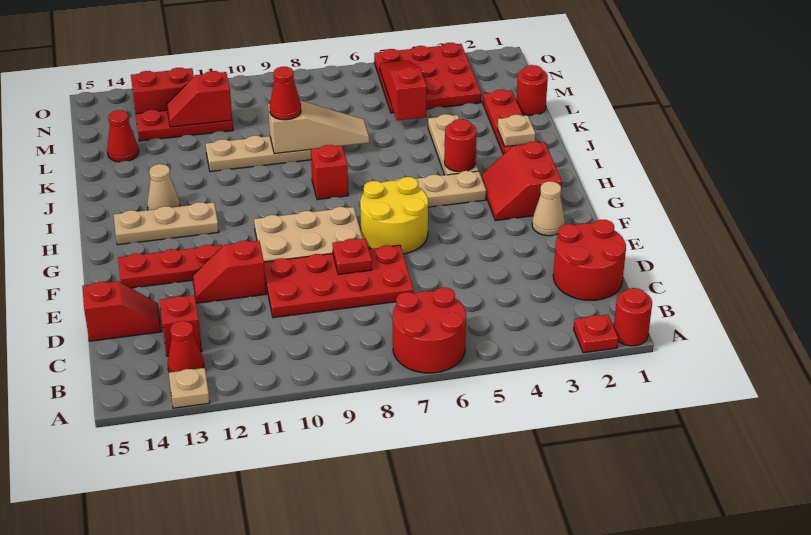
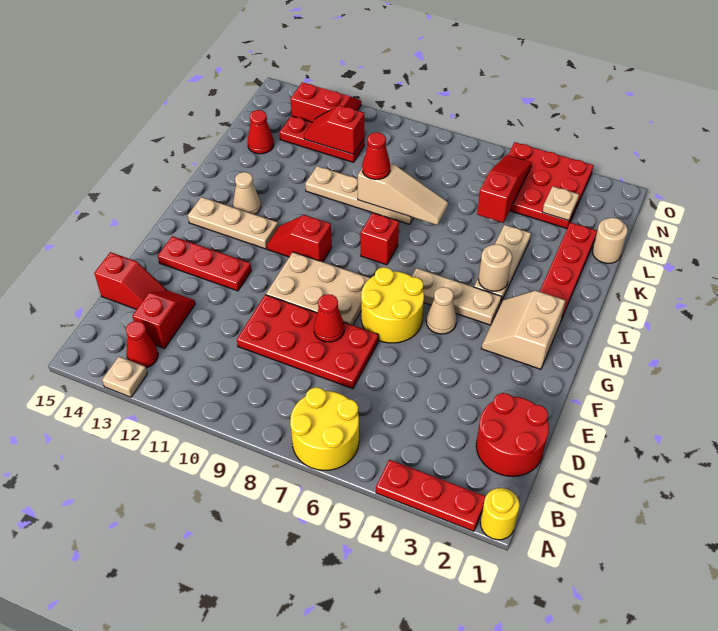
red round brick A1 level 1 -> yellow round brick A1 level 1
red plate A2 level 1 -> red plate A2:A4 level 1
red round brick A6:B7 level 1 -> yellow round brick A6:B7 level 1
red plate E8 level 2 -> red cone E8 level 2
red slope E11:E12 level 1 top 11 -> red slope H10:H11 level 1 top 10
tan cone F2 level 1 -> tan cone G5 level 1
red slope G2:H3 level 1 top 2 -> tan slope G2:H3 level 1 top 2
red round brick I4 level 2 -> tan round brick I4 level 2
tan plate J2 level 2 -> tan plate M3 level 2
red round brick L1 level 1 -> tan round brick L1 level 1

